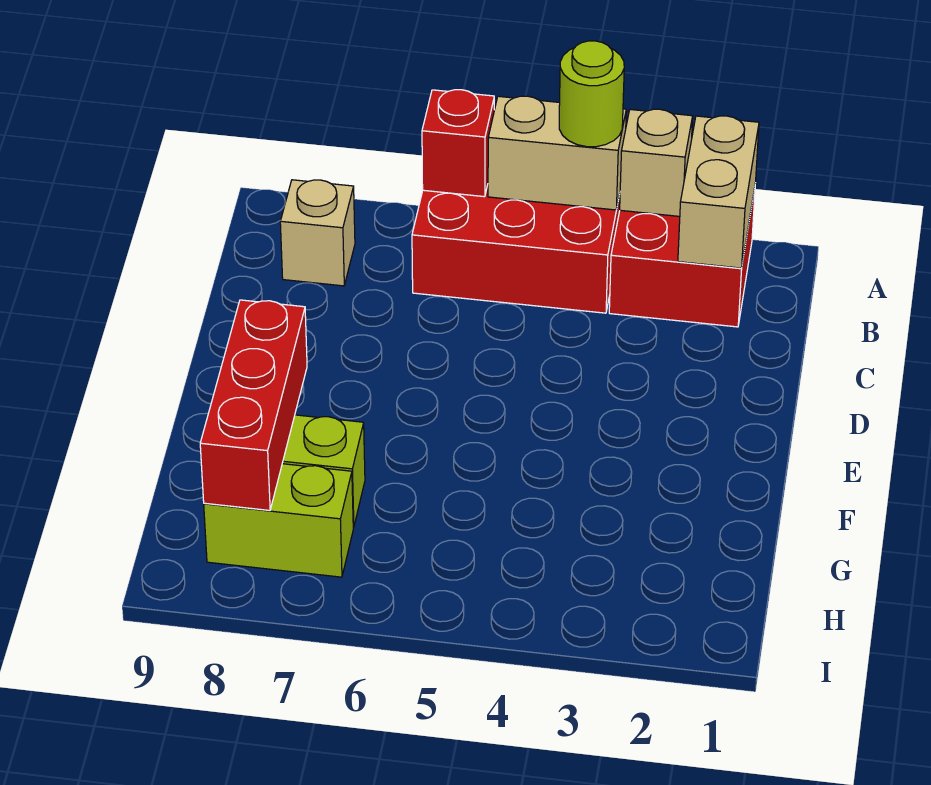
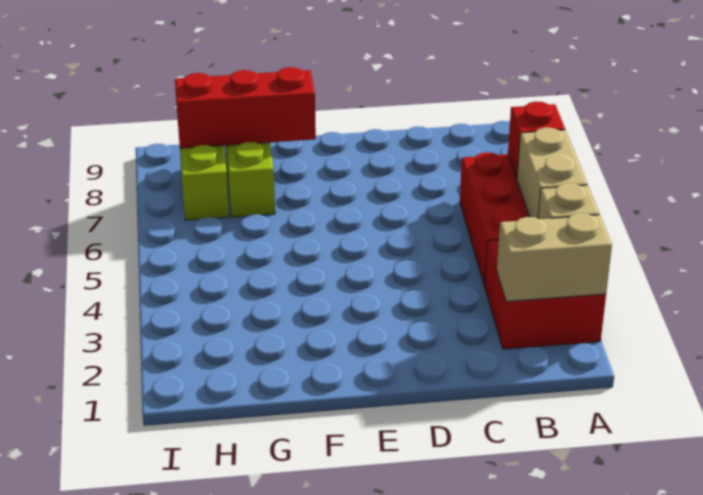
lime round brick A4 level 3 -> none
tan brick B8 level 1 -> none

